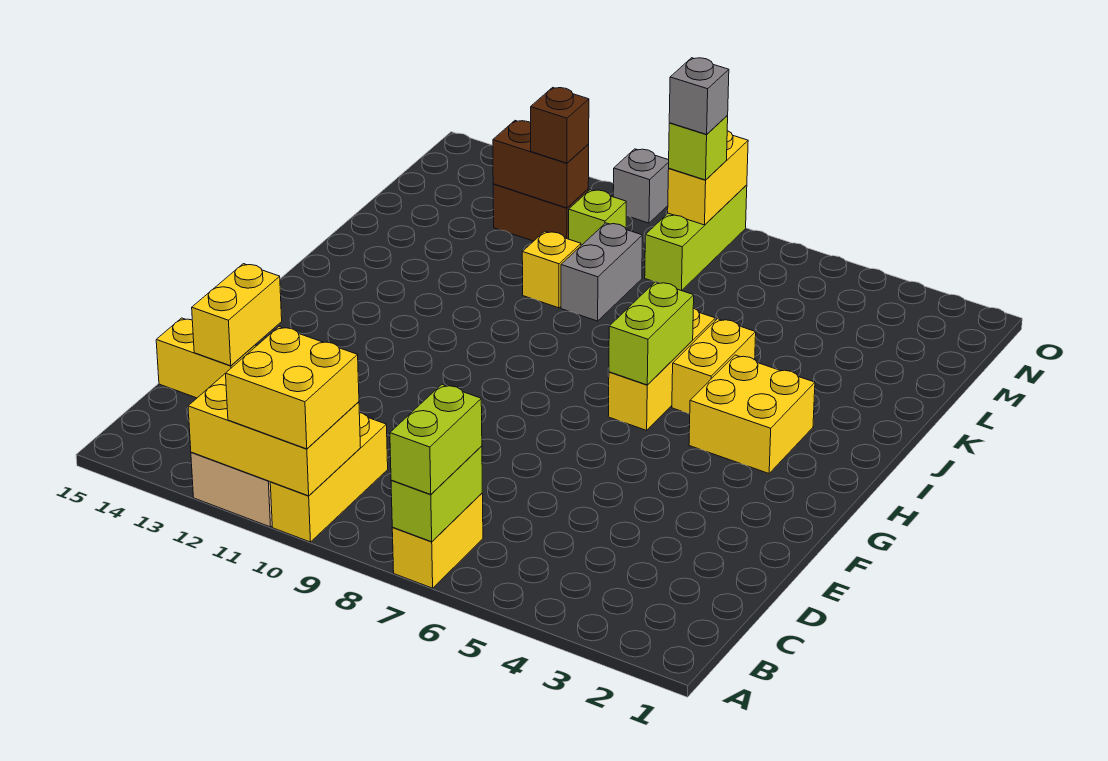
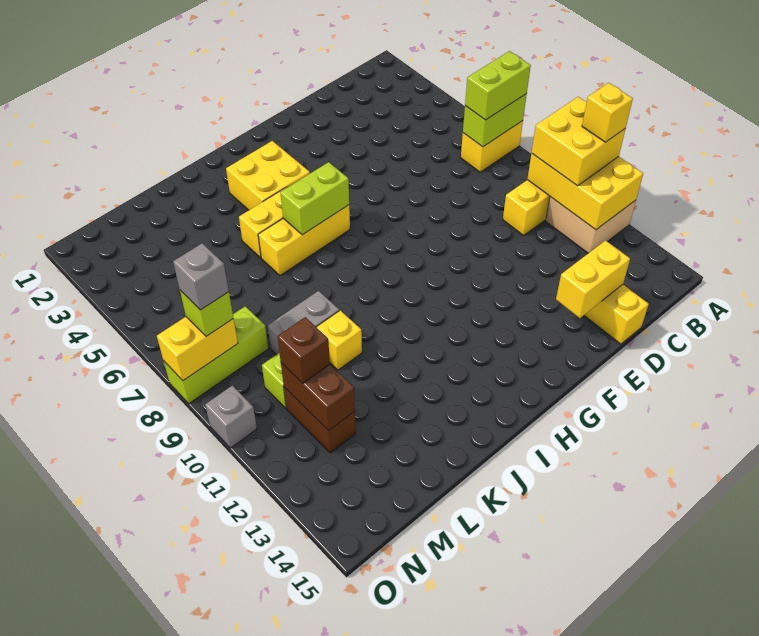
none -> yellow brick A11 level 4

